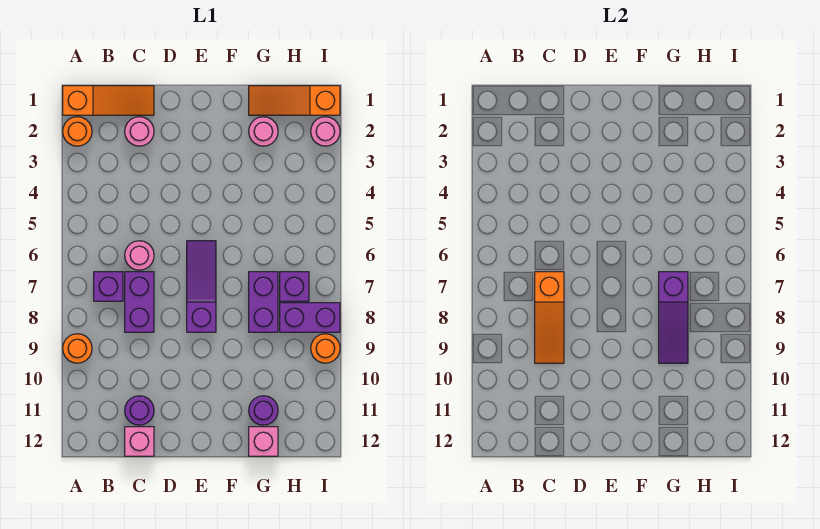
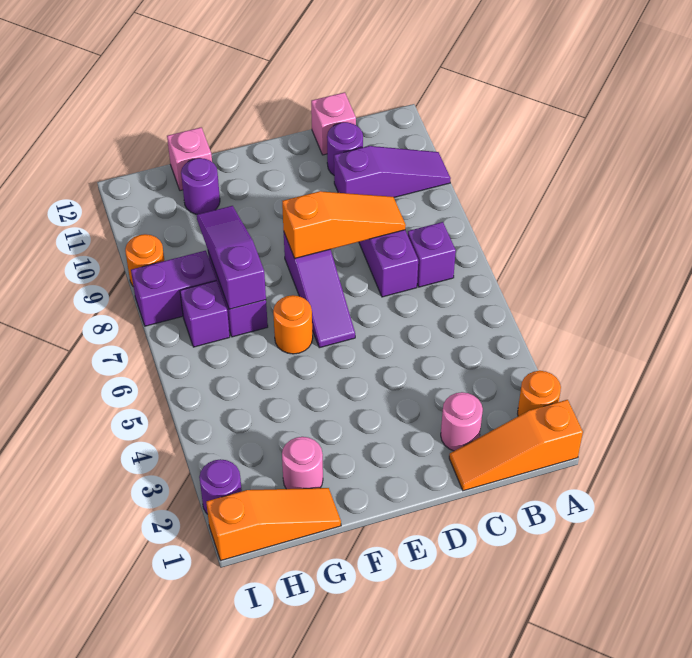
orange round brick A9 level 1 -> orange round brick F6 level 1
none -> purple slope A10:C10 level 1 top C
pink round brick C6 level 1 -> none
orange slope C7:C9 level 2 top 7 -> orange slope C8:E8 level 2 top E
pink round brick I2 level 1 -> purple round brick I2 level 1

